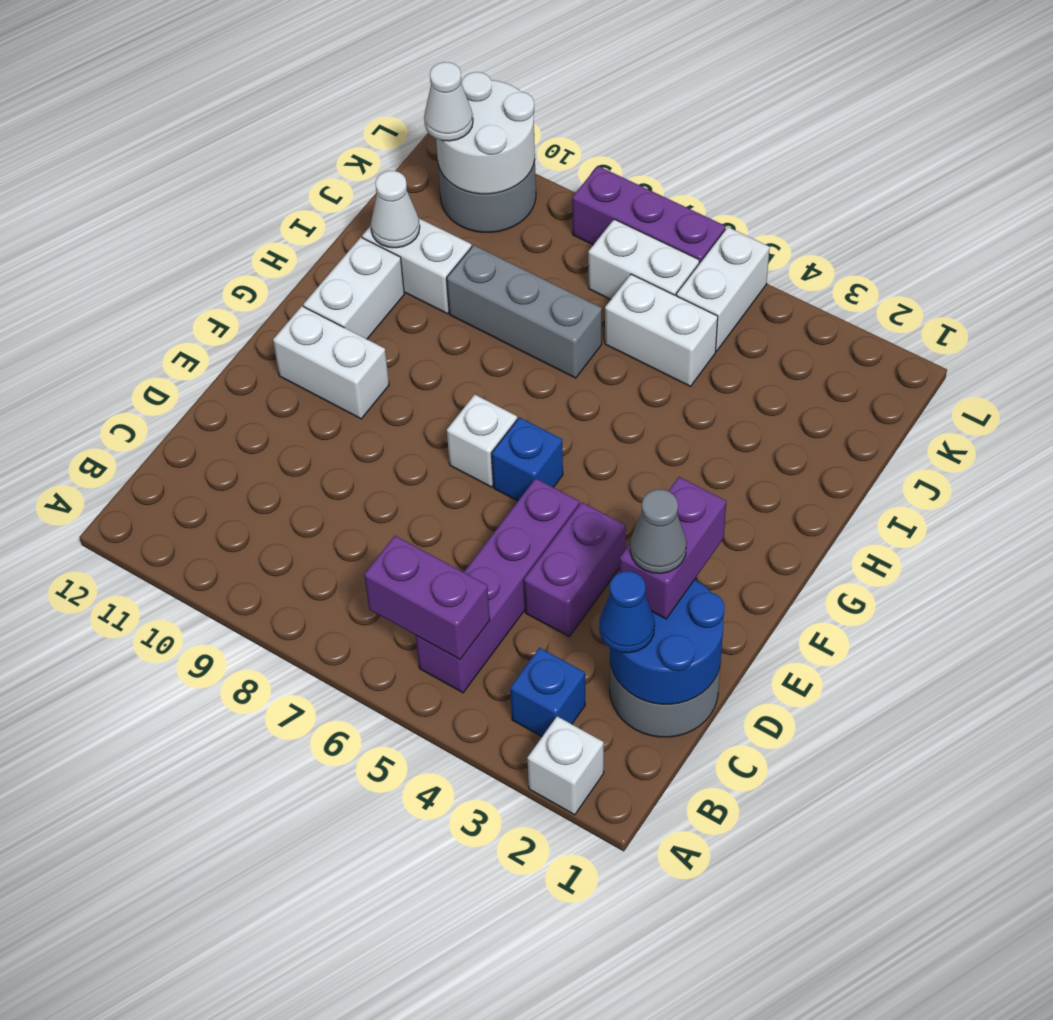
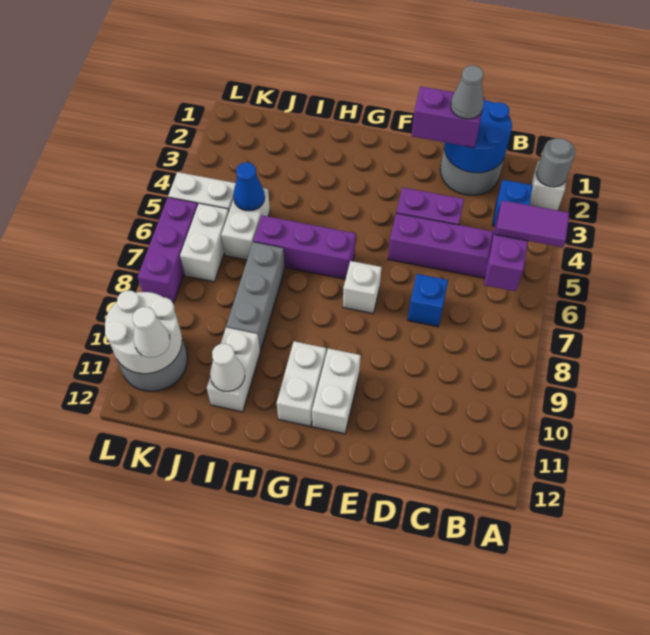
none -> grey round brick A2 level 2
none -> purple tile A5:B5 level 3
blue cone C2 level 3 -> blue cone J5 level 2
blue brick F6 level 1 -> blue brick D7 level 1
none -> purple brick G6:I6 level 1
white brick G11:H11 level 1 -> white brick G10:G11 level 1

